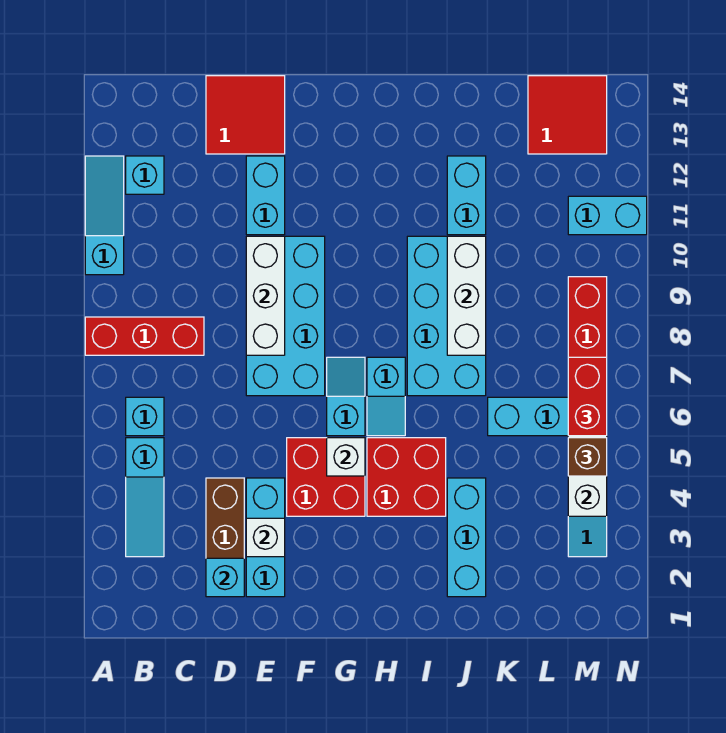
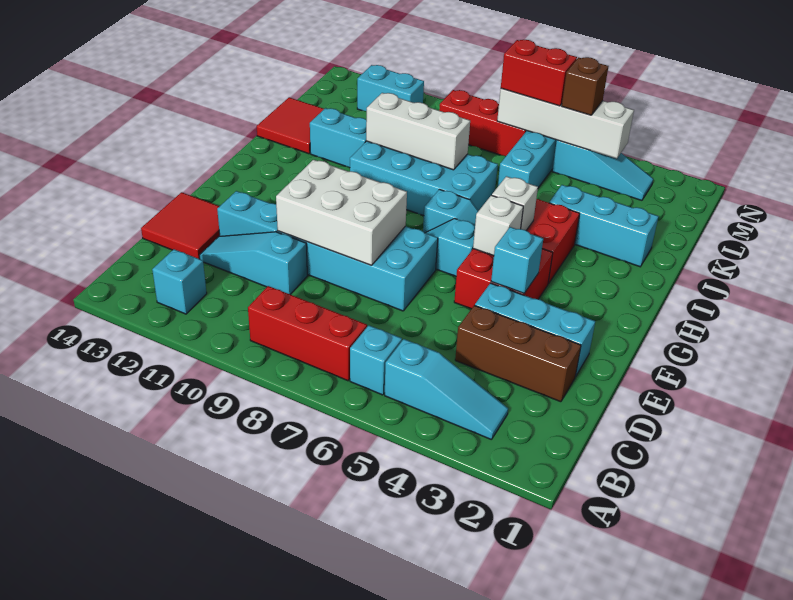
red brick A8:C8 level 1 -> red brick B7:B9 level 1
cyan slope A10:A12 level 1 top 10 -> cyan slope D10:D12 level 1 top 10
cyan brick D2 level 2 -> cyan brick F4 level 2
white brick E3 level 2 -> white brick H5 level 2
white brick E8:E10 level 2 -> white brick E8:F10 level 2
red tile L13:M14 level 1 -> red tile J13:K14 level 1
cyan brick M11:N11 level 1 -> cyan brick M11:M12 level 1

